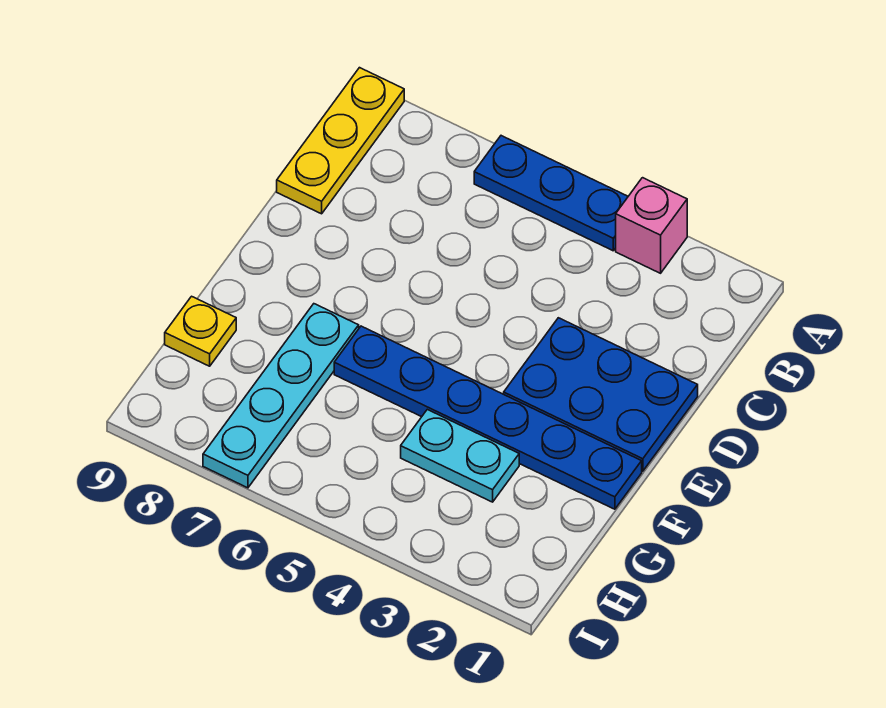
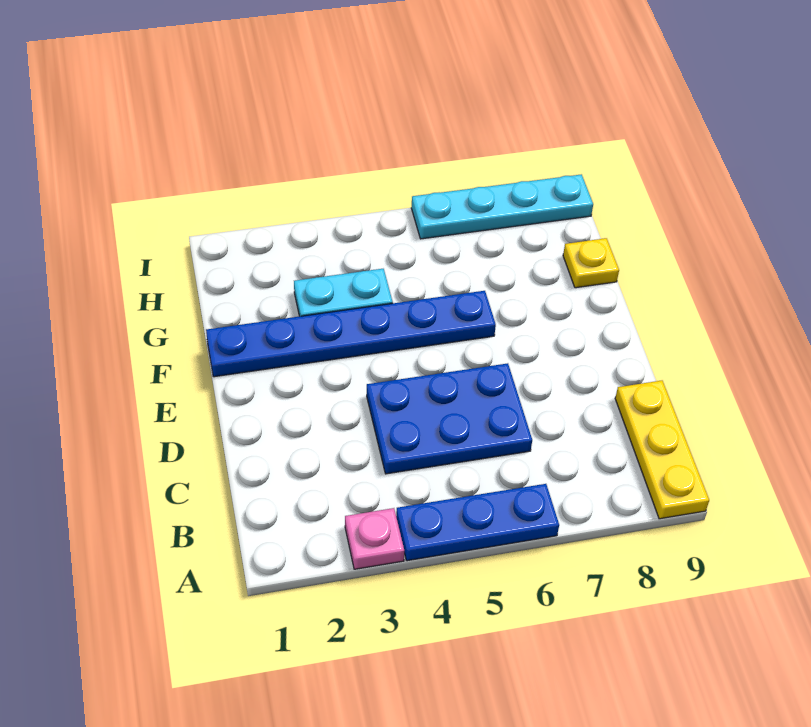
pink brick A3 level 1 -> pink plate A3 level 1
blue plate D1:E3 level 1 -> blue plate C4:D6 level 1
cyan plate F7:I7 level 1 -> cyan plate I6:I9 level 1

